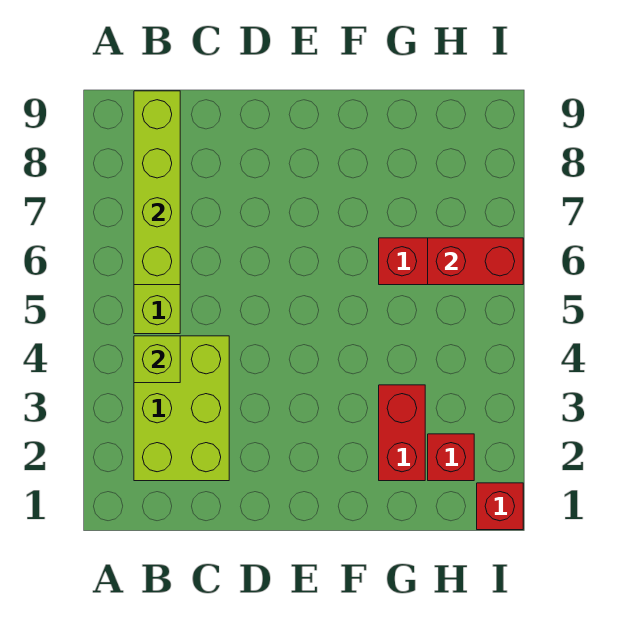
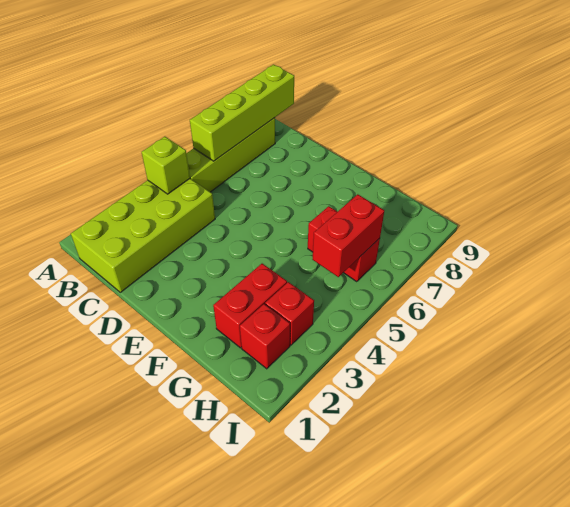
lime brick B2:C4 level 1 -> lime brick B1:C4 level 1
red brick H6:I6 level 2 -> red brick H5:H6 level 2
red brick I1 level 1 -> red brick H3 level 1

